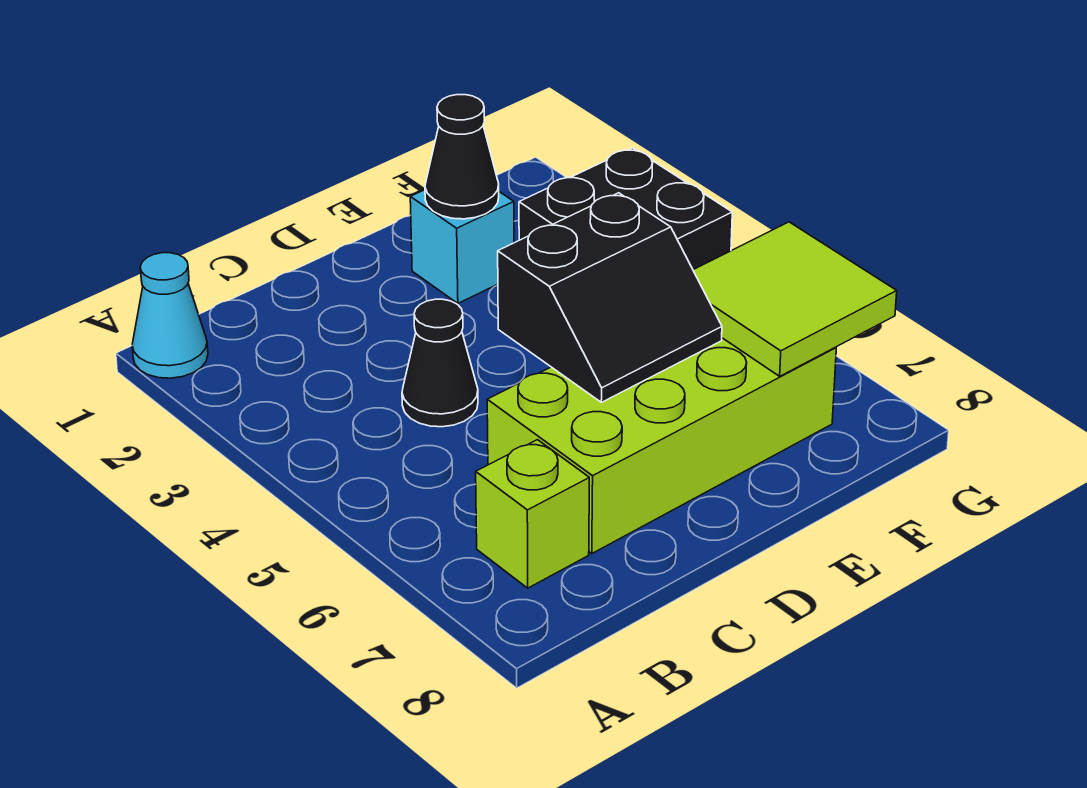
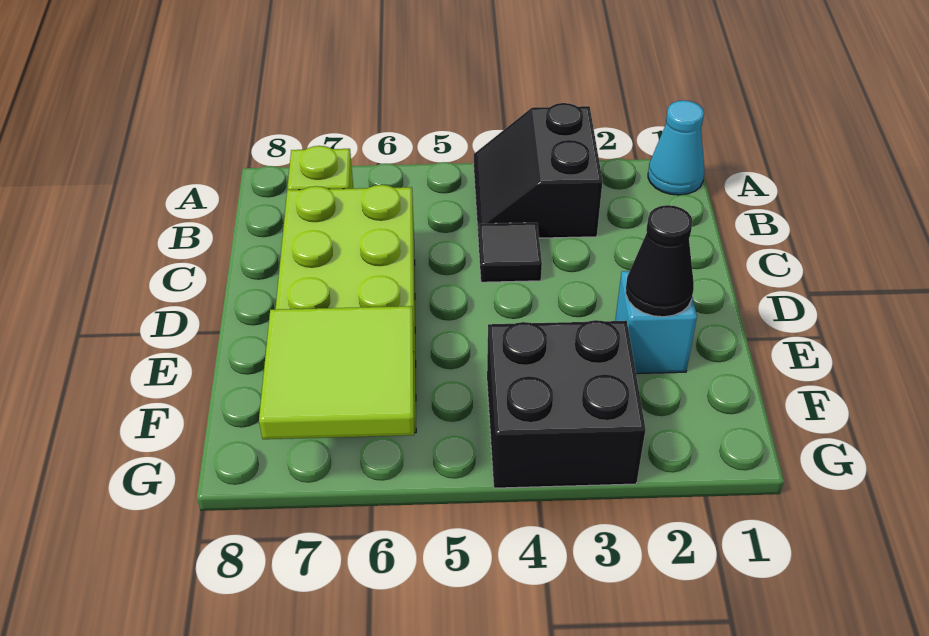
black cone C4 level 1 -> black tile C4 level 1
black slope D5:E6 level 2 top 5 -> black slope A3:B4 level 1 top 3

